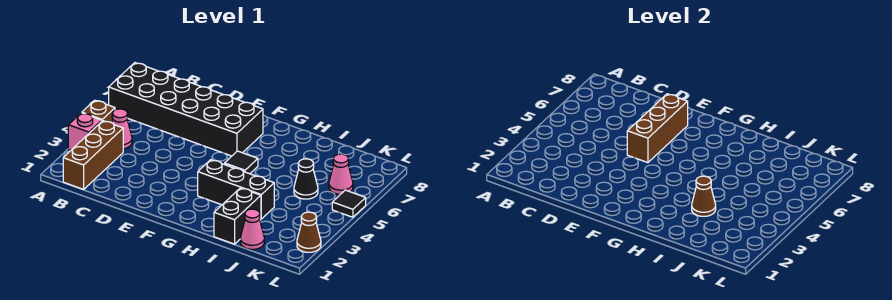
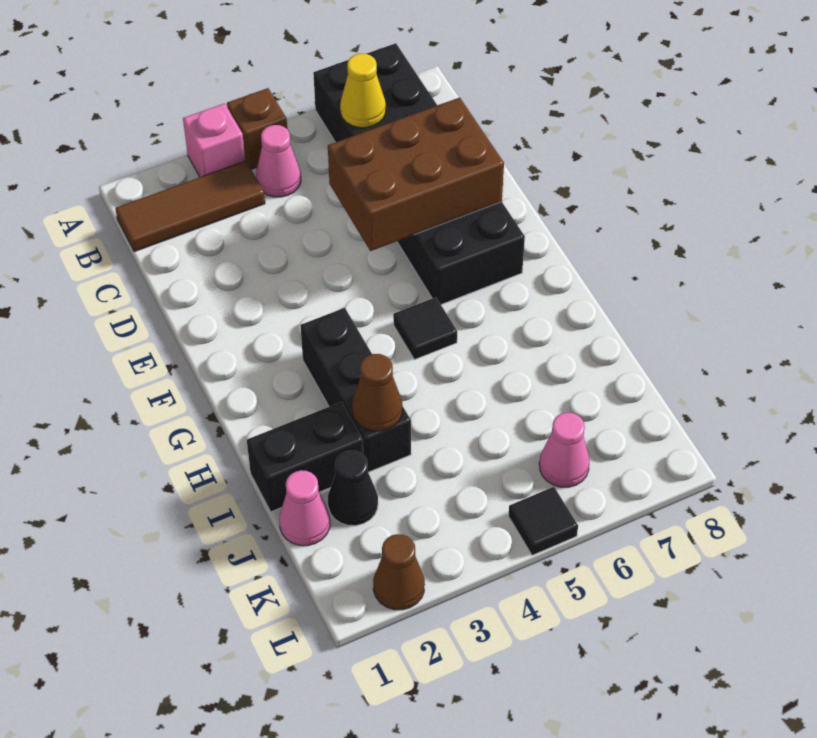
brown brick B1:B3 level 1 -> brown tile B1:B3 level 1
none -> yellow cone B6 level 2
brown brick E5:E7 level 2 -> brown brick D5:E7 level 2
black cone J5 level 1 -> black cone J2 level 1

